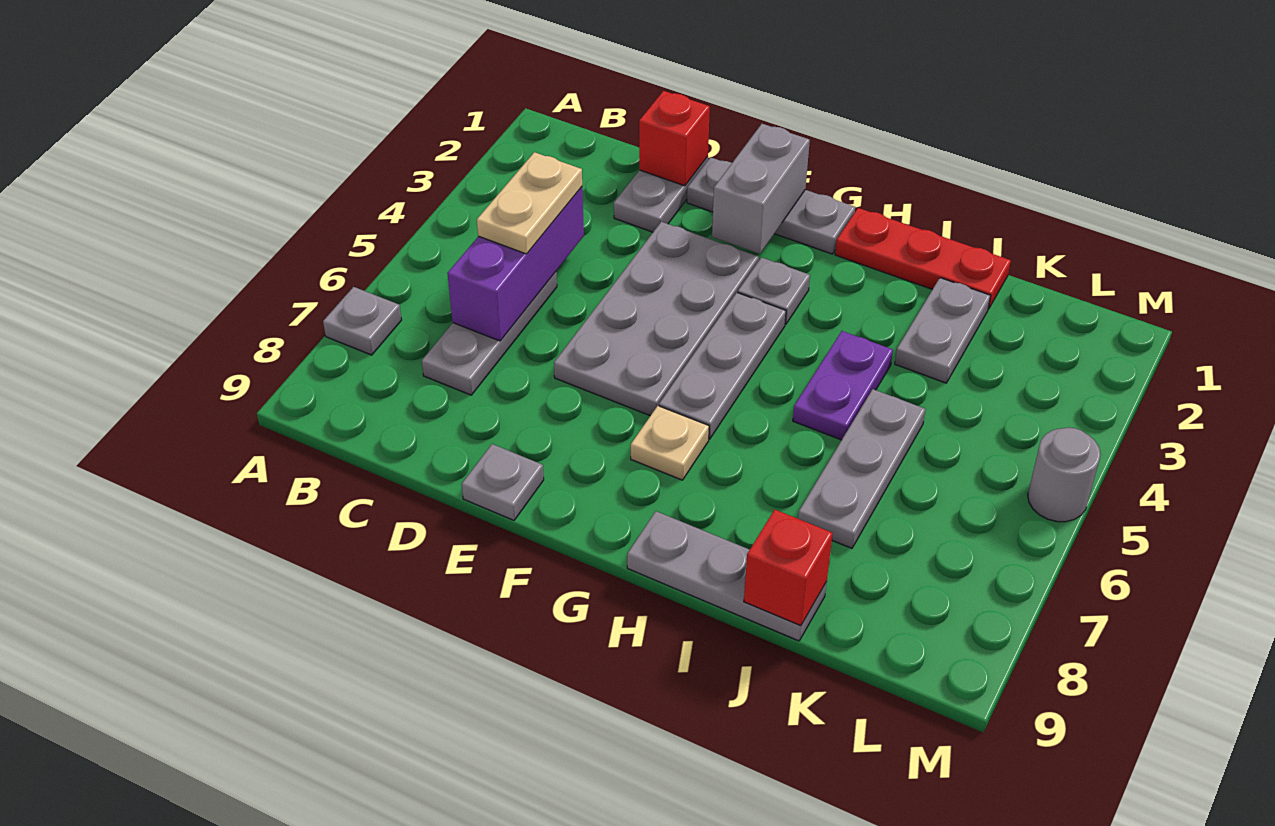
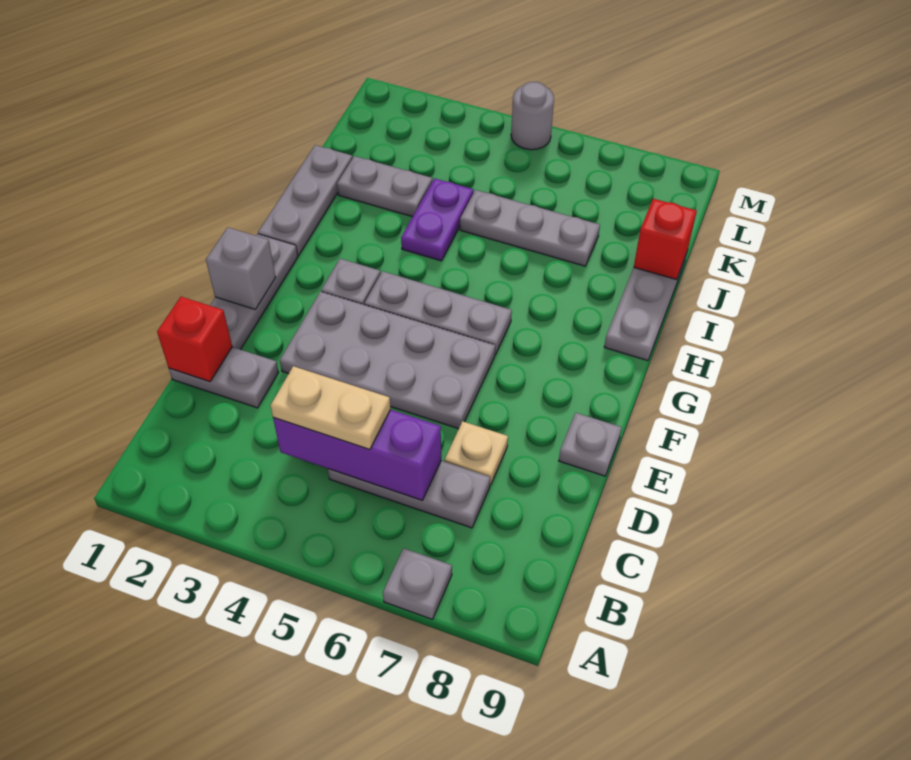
grey brick F1:F2 level 2 -> grey brick F1 level 2
tan plate G7 level 1 -> tan plate D7 level 1
red plate H1:J1 level 1 -> grey plate H1:J1 level 1
purple plate I4:I5 level 1 -> purple plate I4:J4 level 1

